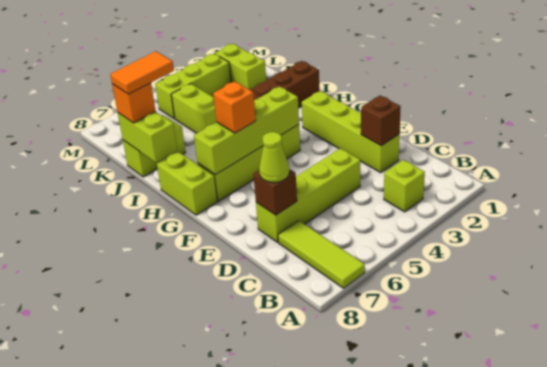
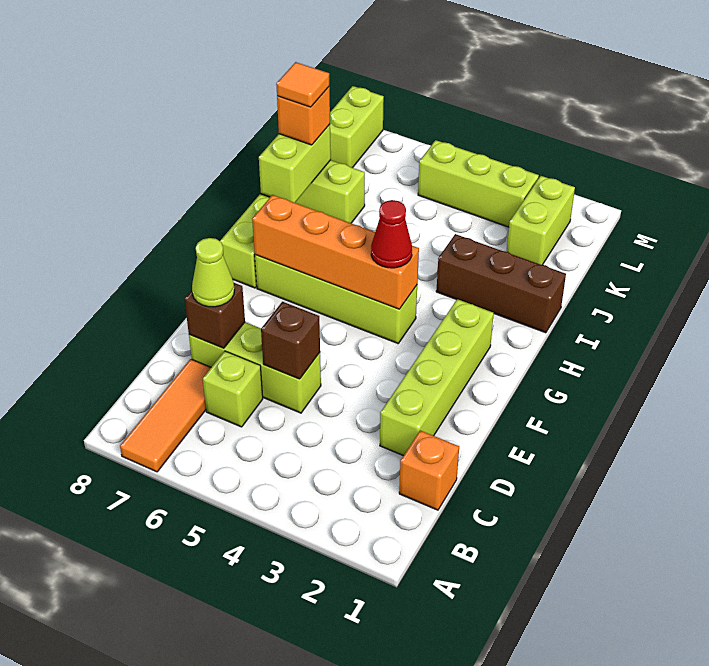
lime tile A7:C7 level 1 -> orange tile A7:C7 level 1
lime brick B3 level 1 -> lime brick C6 level 1
brown brick D2 level 2 -> brown brick D5 level 2
lime brick D4:D7 level 1 -> lime brick D5:D7 level 1
lime brick G4:G7 level 2 -> orange brick G4:G7 level 2
none -> red cone G4 level 3
orange brick G6 level 3 -> orange brick C1 level 1
lime brick J5:K5 level 1 -> lime brick L8:M8 level 1
orange tile J7:J8 level 4 -> orange tile J8 level 4

